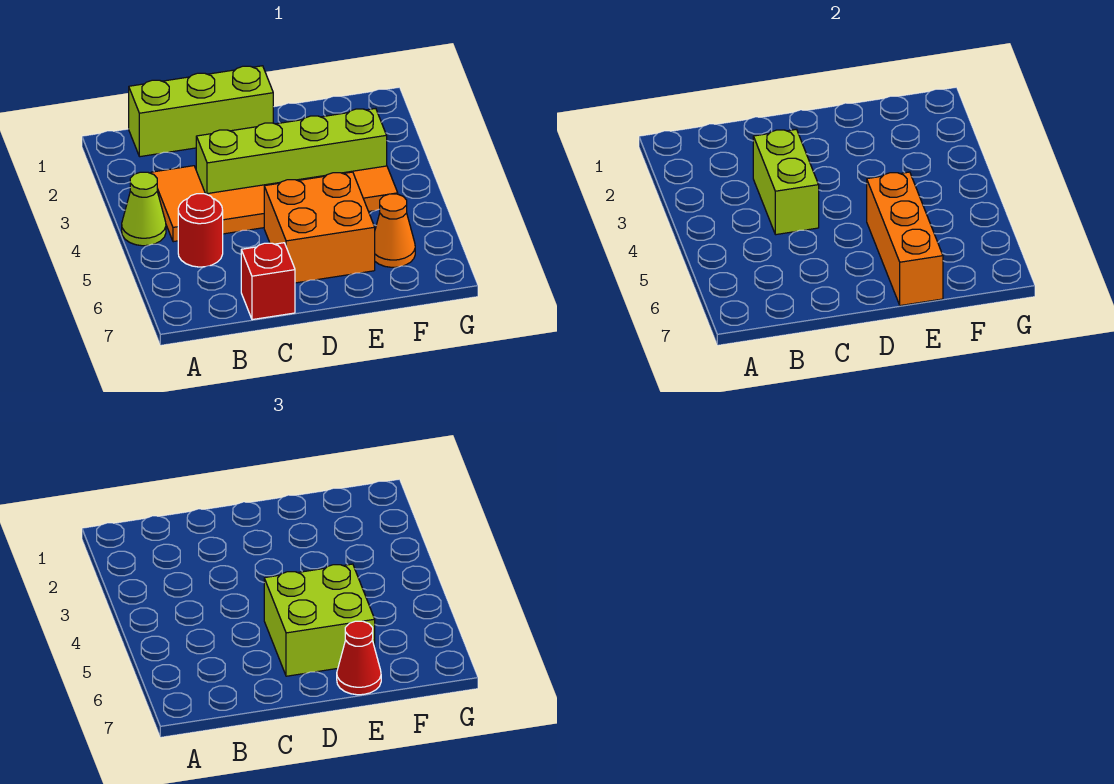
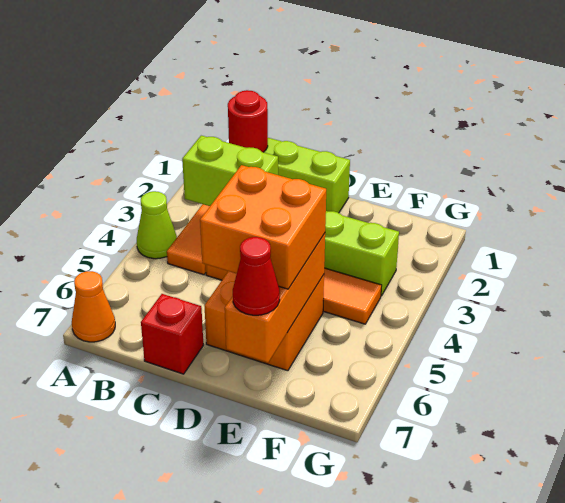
red round brick B5 level 1 -> red round brick B1 level 2
lime brick C3:C4 level 2 -> lime brick B3:C3 level 2
lime brick D5:E6 level 3 -> orange brick D5:E6 level 3
orange cone F6 level 1 -> orange cone A7 level 1

